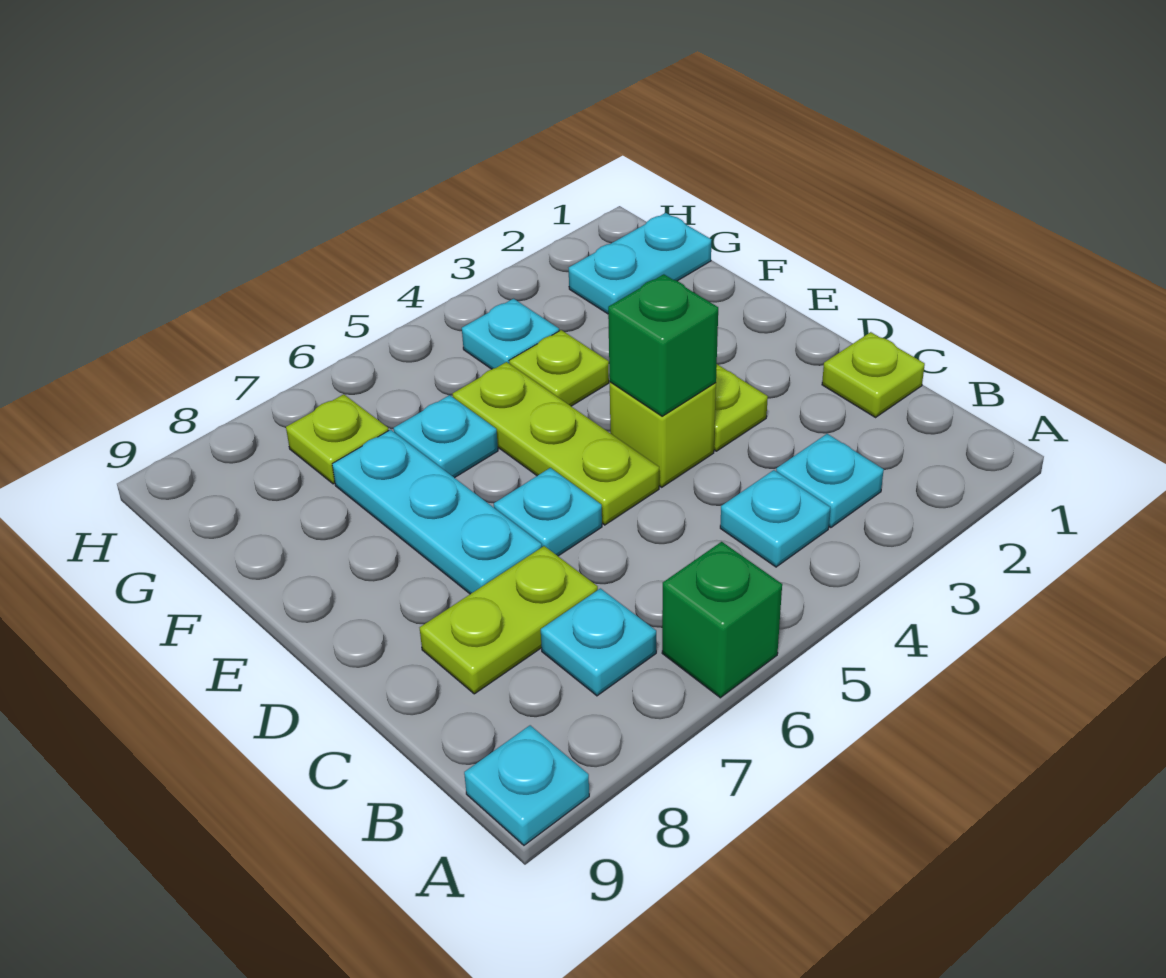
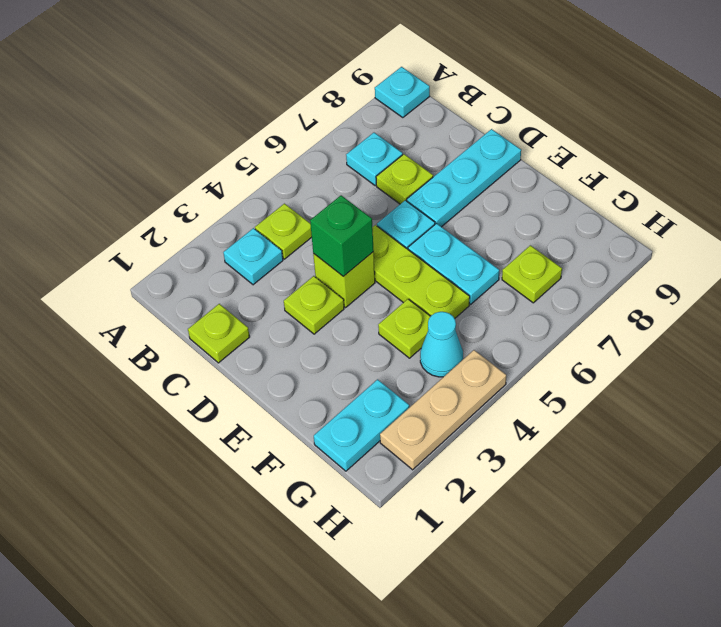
green brick A6 level 1 -> none
cyan plate B4 level 1 -> lime plate B4 level 1
lime plate C7:C8 level 1 -> lime plate C7 level 1
cyan plate D7:F7 level 1 -> cyan plate D7:D9 level 1
cyan plate F6 level 1 -> cyan plate E6:F6 level 1
cyan plate G4 level 1 -> cyan cone G4 level 1
none -> tan plate H2:H4 level 1

